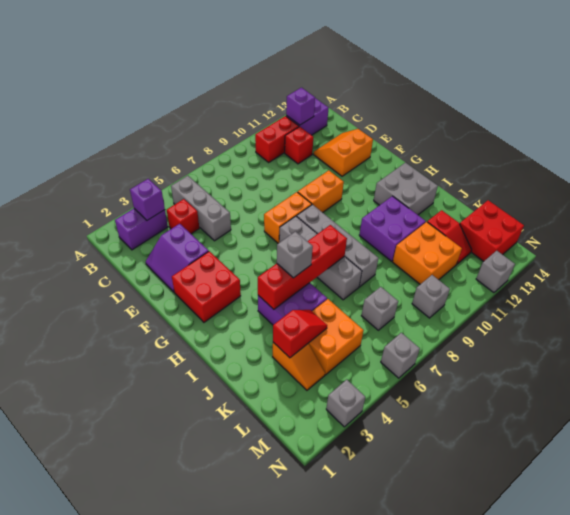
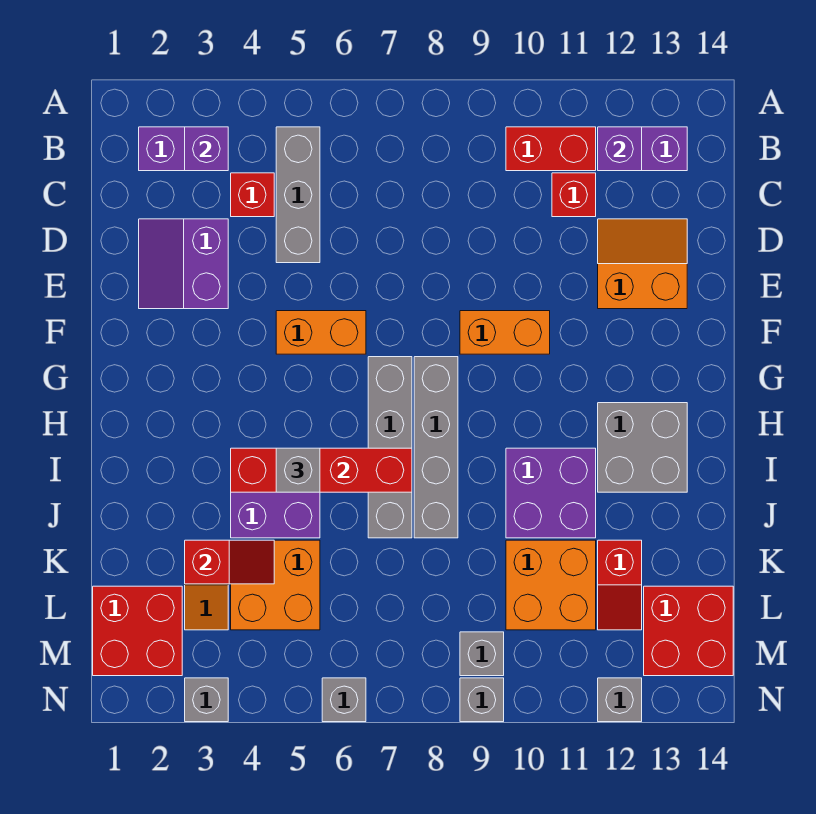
red brick F2:G3 level 1 -> red brick L1:M2 level 1
orange brick F7:F8 level 1 -> orange brick F5:F6 level 1
grey brick L7 level 1 -> grey brick N9 level 1

